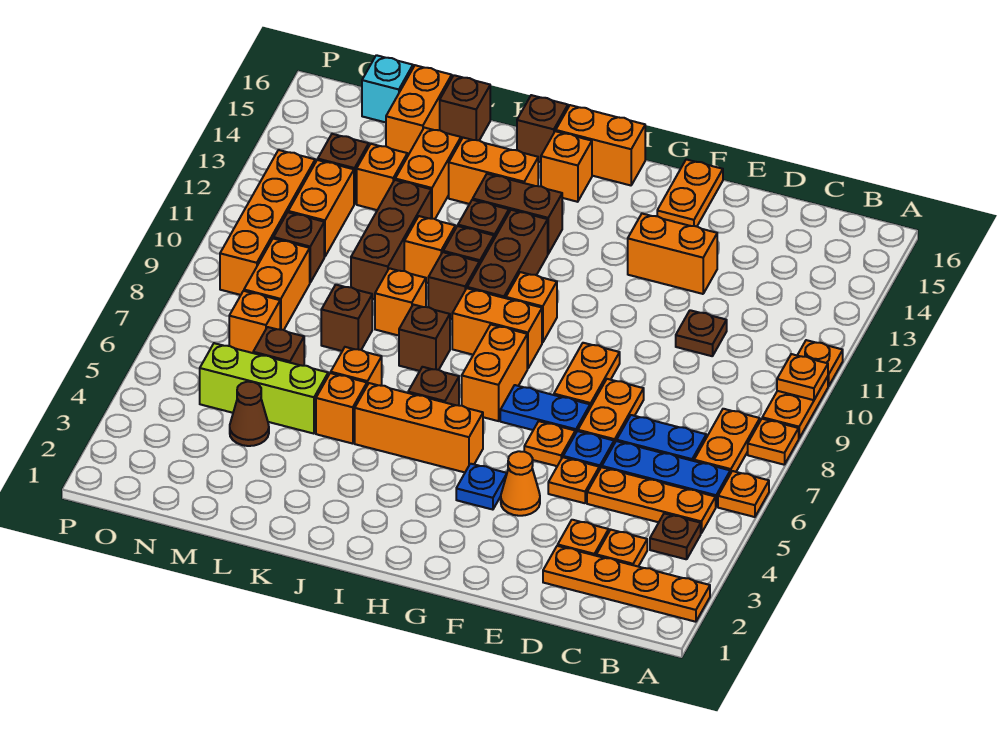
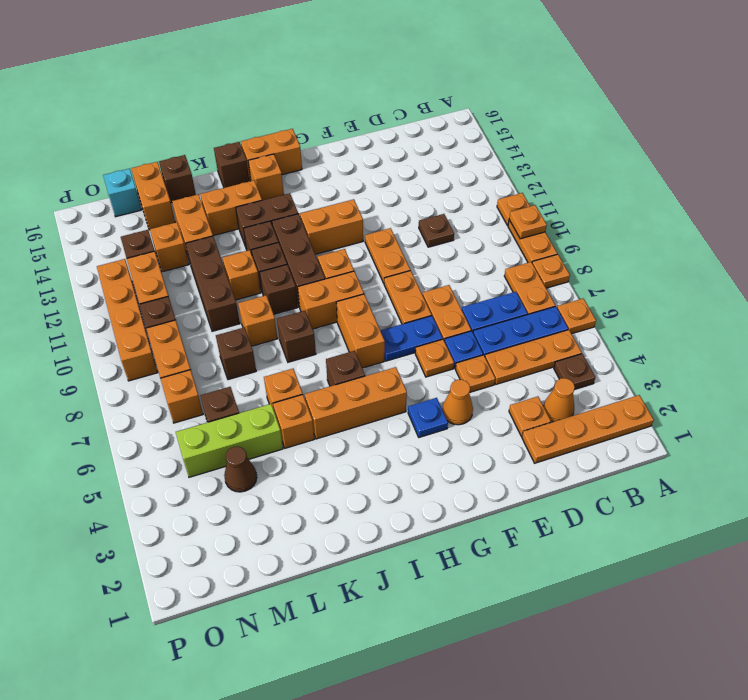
orange plate C3 level 1 -> orange cone C3 level 1
orange brick E13:F13 level 1 -> orange brick G12:H12 level 1
orange plate F15:F16 level 1 -> orange plate F10:F11 level 1

